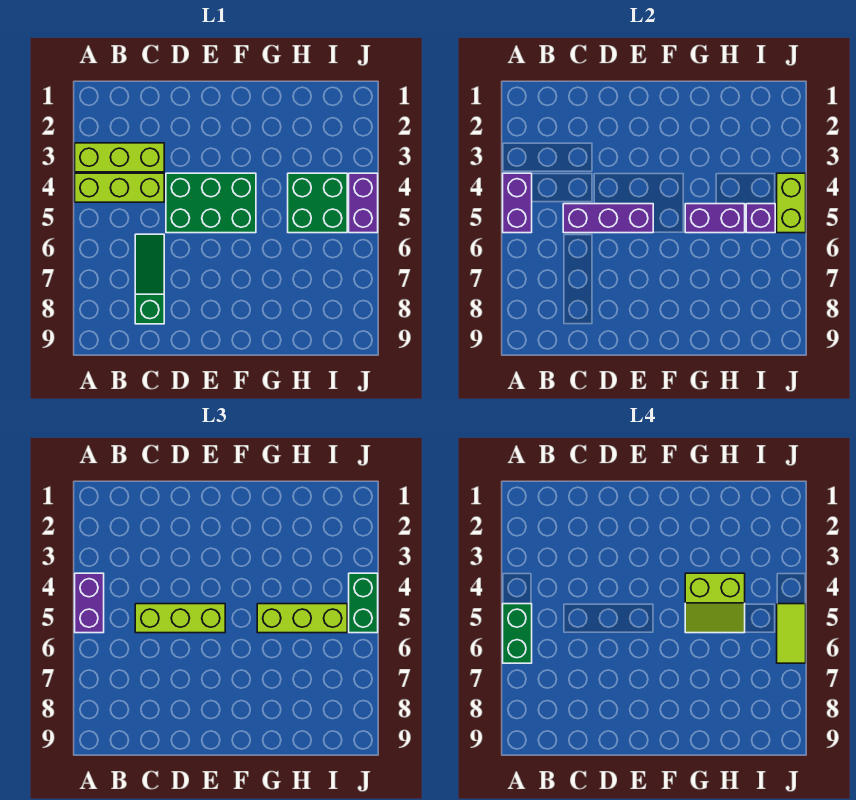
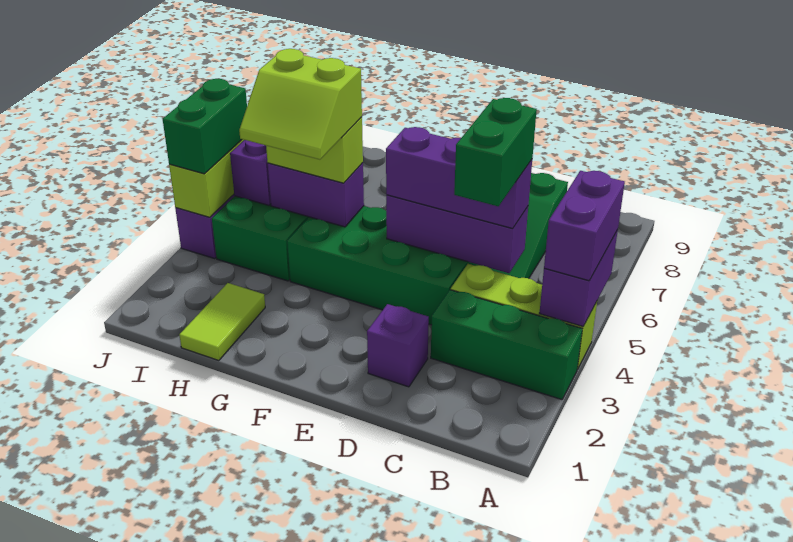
lime brick A3:C3 level 1 -> green brick A3:C3 level 1
green brick A5:A6 level 4 -> green brick C4:C5 level 4
lime brick C5:E5 level 3 -> purple brick C5:E5 level 3
none -> purple brick D2 level 1
green brick D4:F5 level 1 -> green brick D4:G5 level 1
lime slope G4:H5 level 4 top 4 -> lime slope G4:H5 level 4 top 5
lime brick G5:I5 level 3 -> lime brick G5:H5 level 3
lime tile J5:J6 level 4 -> lime tile H1:H2 level 1

